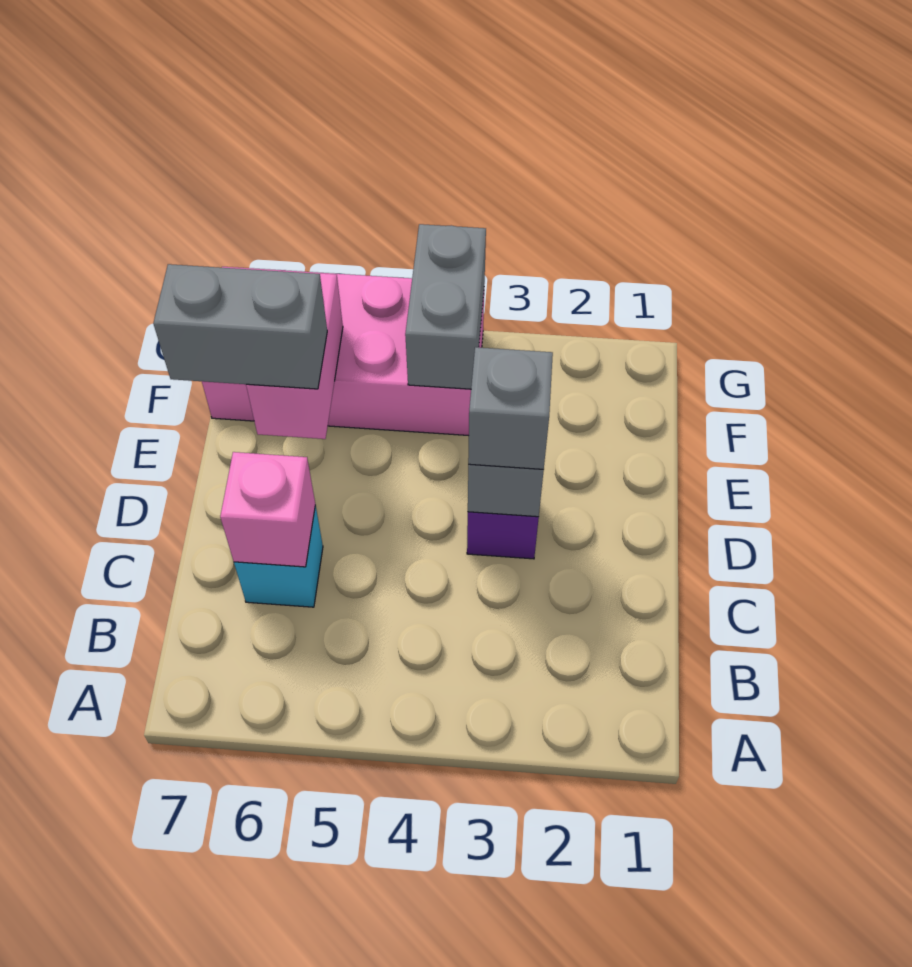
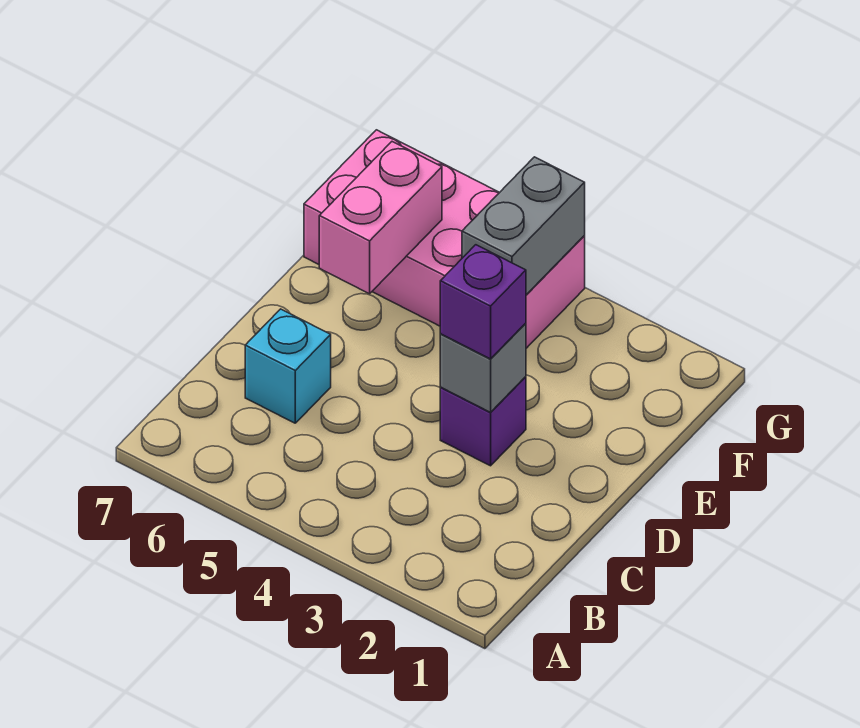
pink brick C6 level 2 -> none
grey brick D3 level 3 -> purple brick D3 level 3
grey brick E6:E7 level 3 -> none

